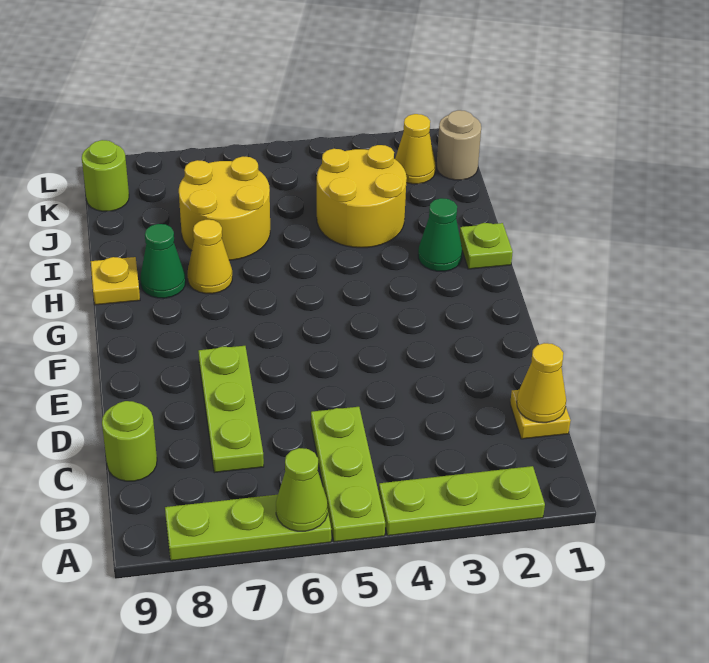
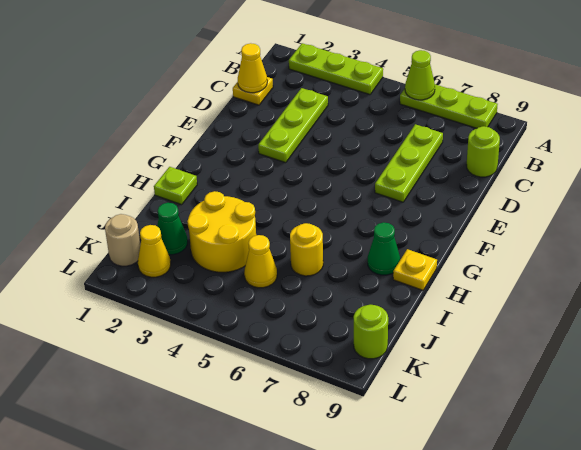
lime plate A5:C5 level 1 -> lime plate C3:E3 level 1
green cone H2 level 1 -> green cone J2 level 1
yellow cone H7 level 1 -> yellow cone J5 level 1
yellow round brick I6:J7 level 1 -> yellow round brick I6 level 1

